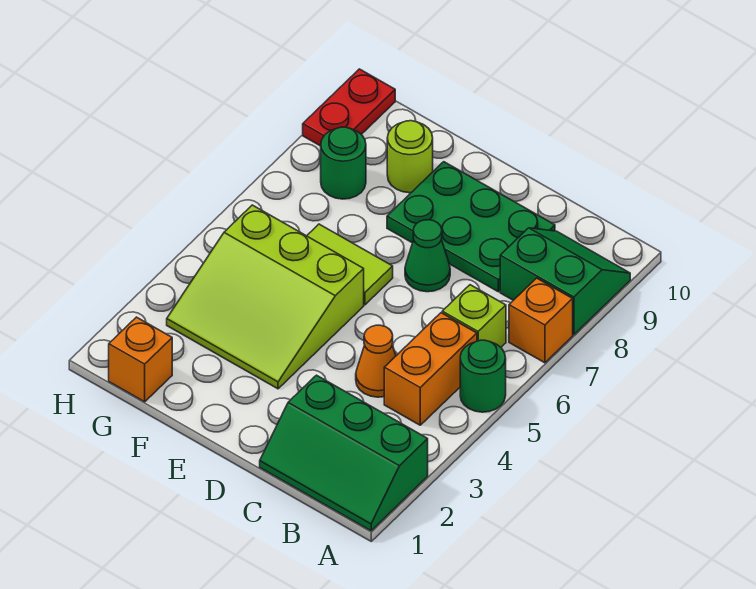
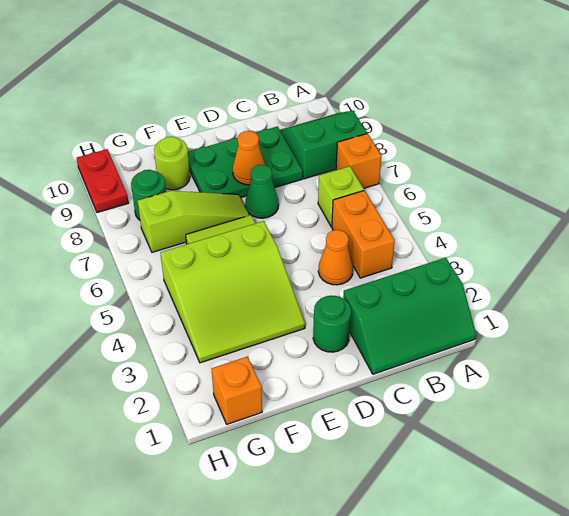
green round brick A5 level 1 -> green round brick D2 level 1
none -> orange cone D8 level 2
none -> lime slope E7:G7 level 1 top G

